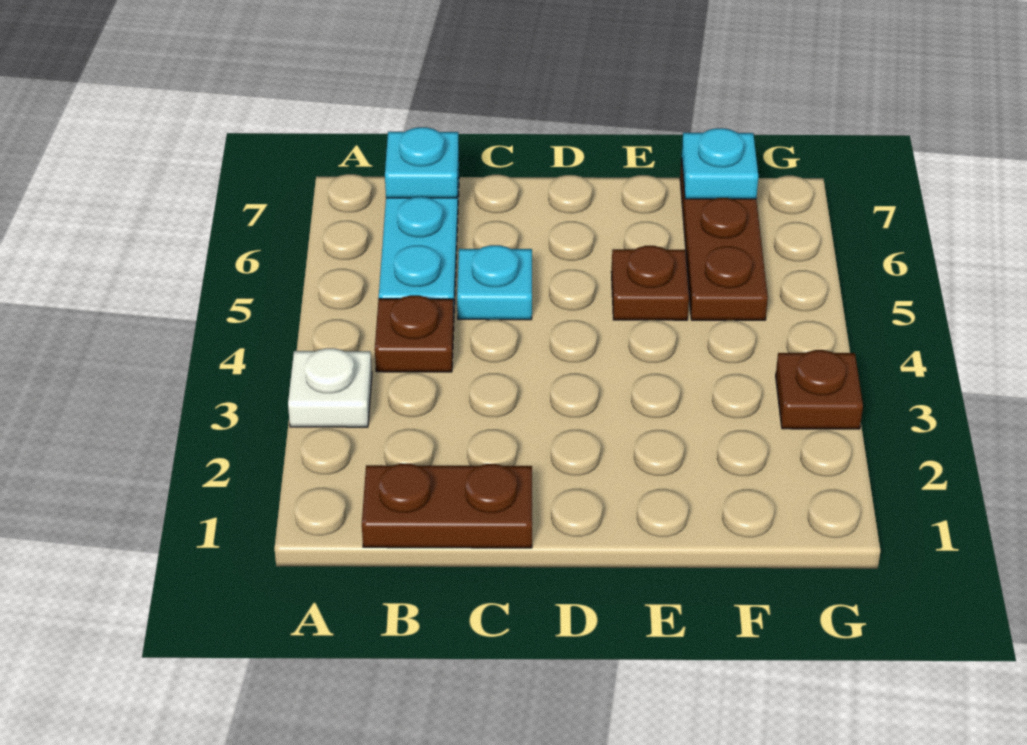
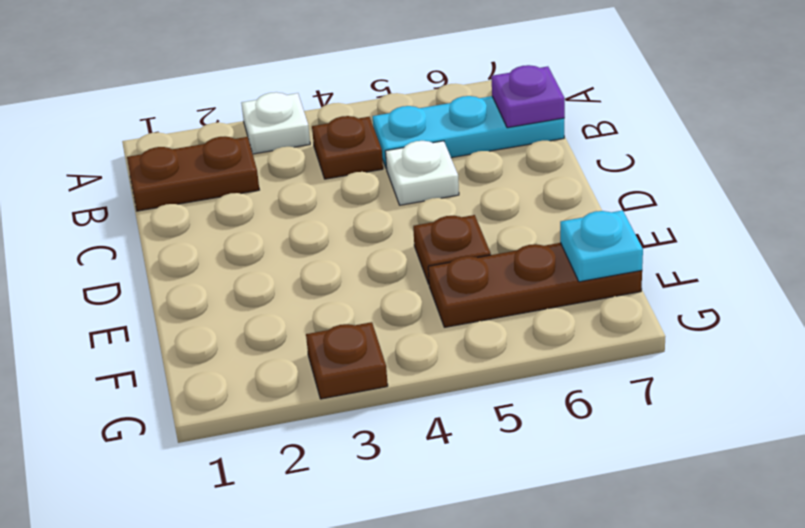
brown plate B1:C1 level 1 -> brown plate B1:B2 level 1
cyan plate B7 level 2 -> purple plate B7 level 2
cyan plate C5 level 1 -> white plate C5 level 1

